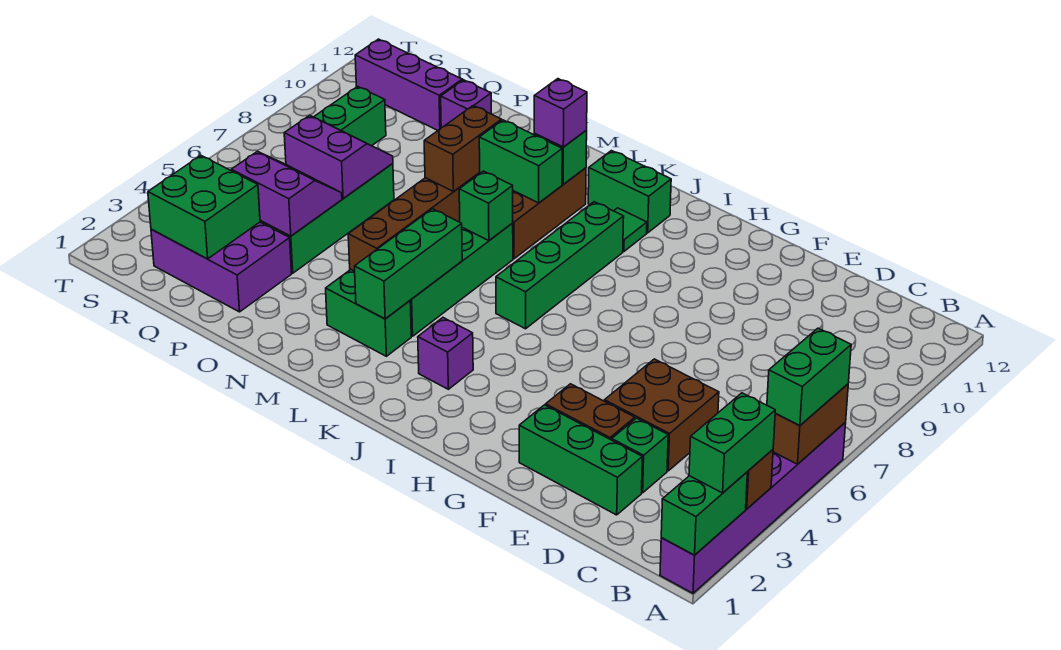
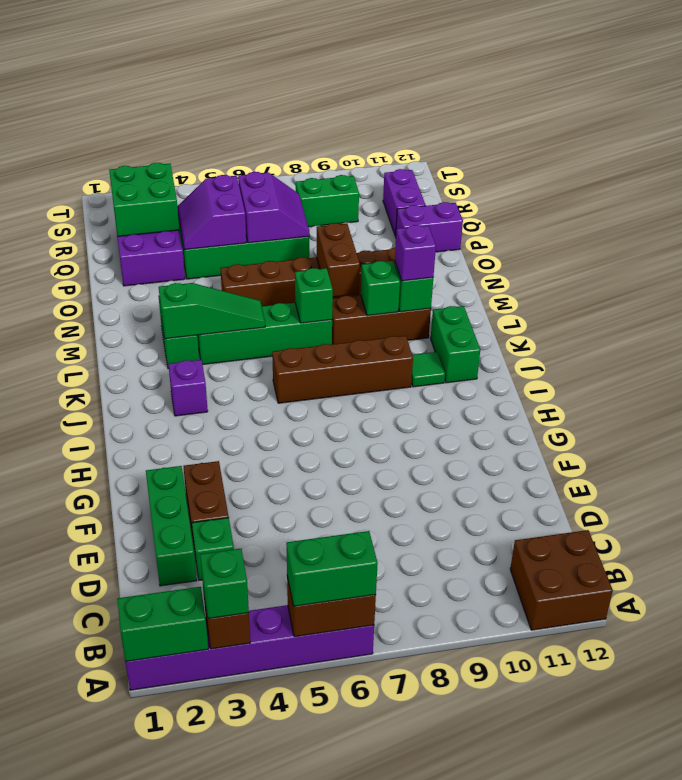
green brick A2:A3 level 3 -> green brick A3 level 3
brown brick D4:E5 level 1 -> brown brick A11:B12 level 1
green brick J6:J9 level 1 -> brown brick J6:J9 level 1
green brick L3:L5 level 2 -> green slope L3:L5 level 2 top 3
green brick L9:M9 level 2 -> green brick L9 level 2
brown brick N8:N9 level 2 -> brown brick M8:N8 level 2
purple slope P4:Q5 level 2 top 4 -> purple slope P4:Q5 level 2 top 5
purple brick P11 level 1 -> purple brick P11:P12 level 1
purple brick Q11:S11 level 1 -> purple brick Q11:R11 level 1

